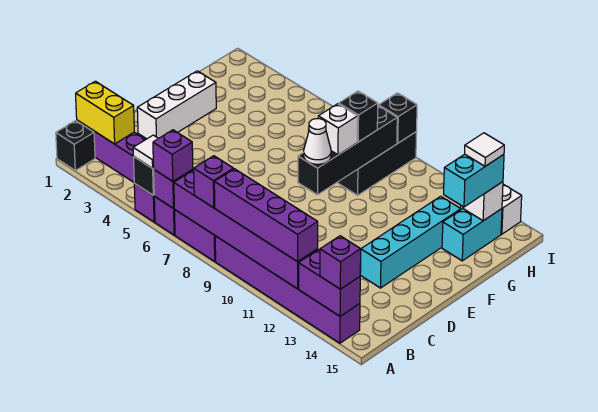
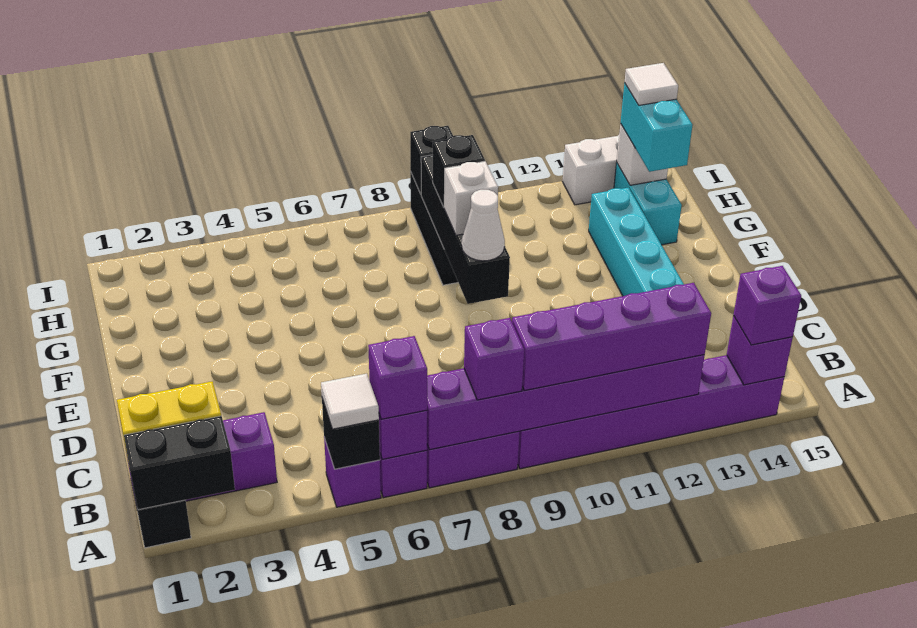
none -> black brick A1:A2 level 2
purple brick A13:A14 level 2 -> purple brick A14 level 2
white brick D2:F2 level 1 -> none

